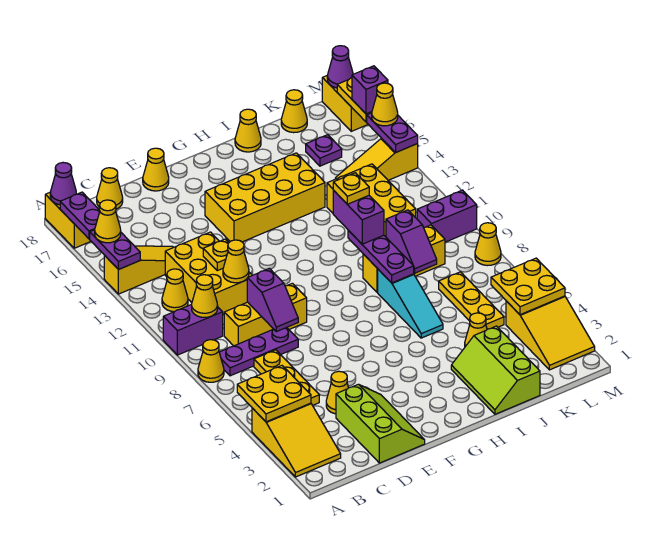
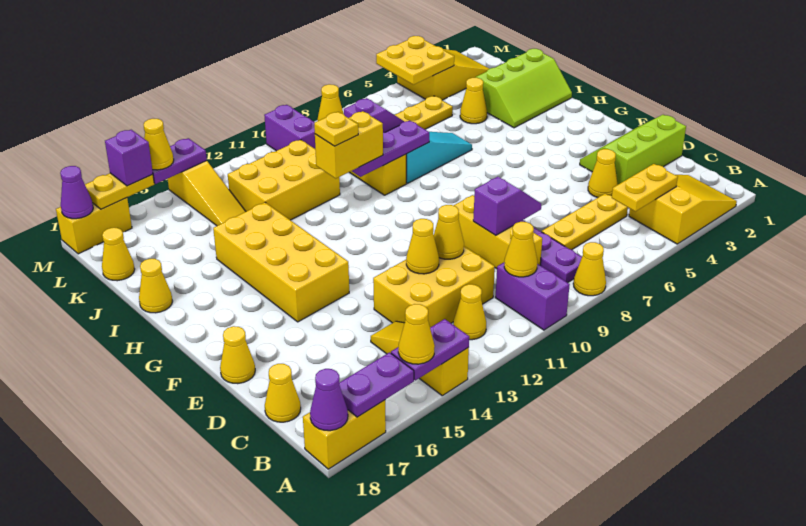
yellow plate A4:B5 level 2 -> yellow plate B4:B5 level 2
yellow plate D12 level 2 -> yellow cone D12 level 2
purple brick I10:I11 level 3 -> yellow brick I10:I11 level 3
purple plate K16 level 1 -> none

